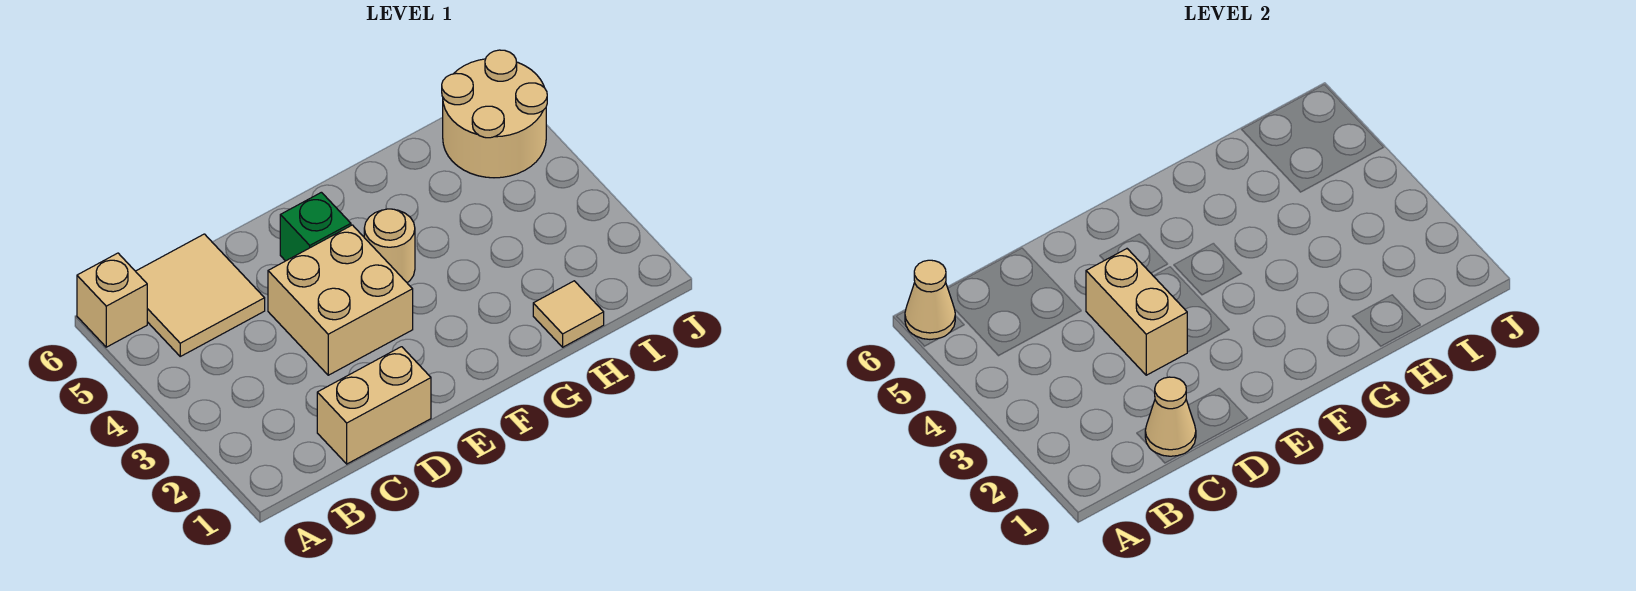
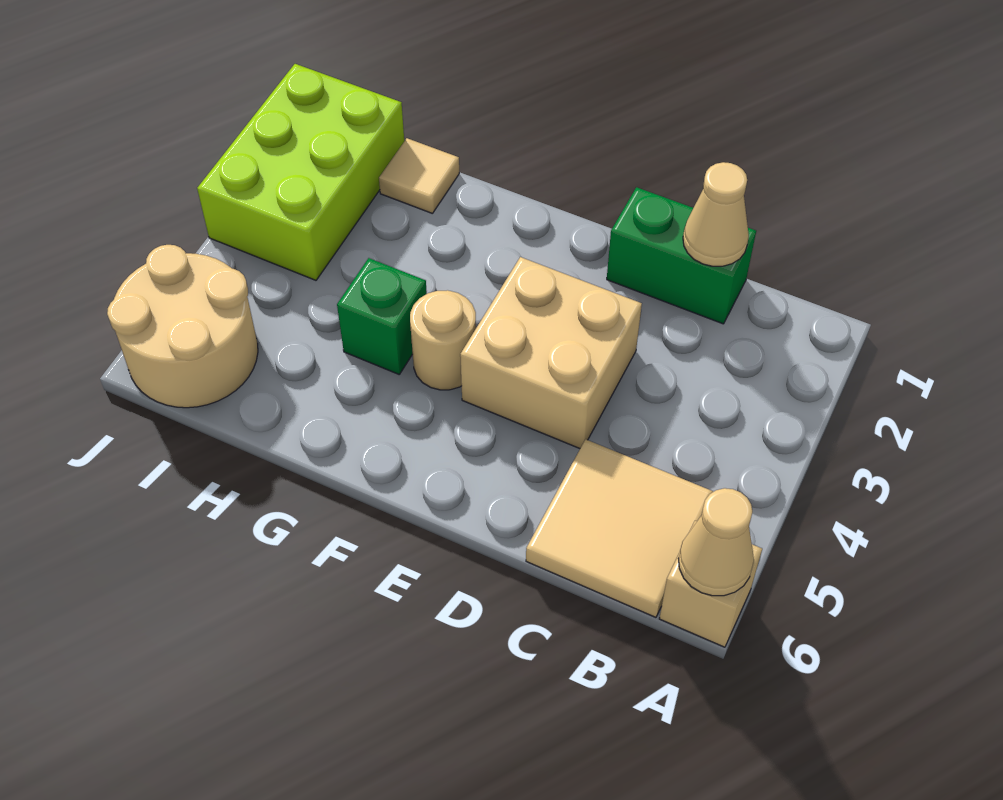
tan brick C1:D1 level 1 -> green brick C1:D1 level 1
tan brick D3:D4 level 2 -> none
green brick E5 level 1 -> green brick G4 level 1
none -> lime brick I1:J3 level 1

